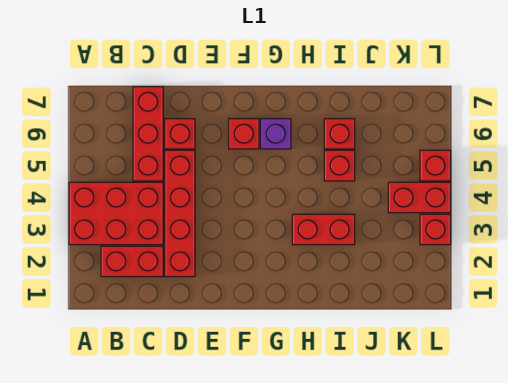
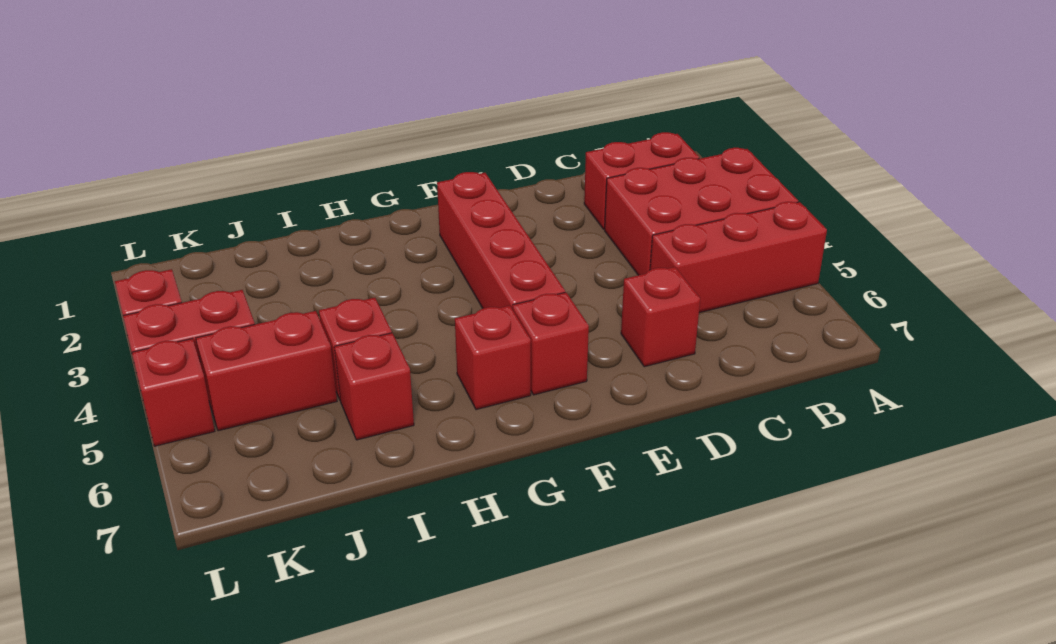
red brick C5:C7 level 1 -> red brick A5:C5 level 1
red brick D2:D5 level 1 -> red brick F2:F5 level 1
purple brick G6 level 1 -> red brick G6 level 1
red brick H3:I3 level 1 -> red brick J5:K5 level 1

